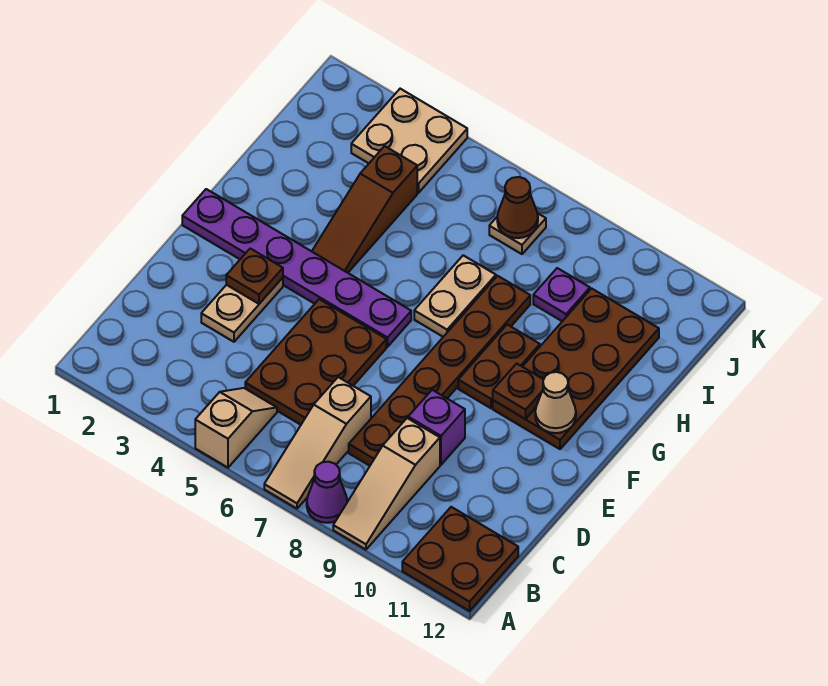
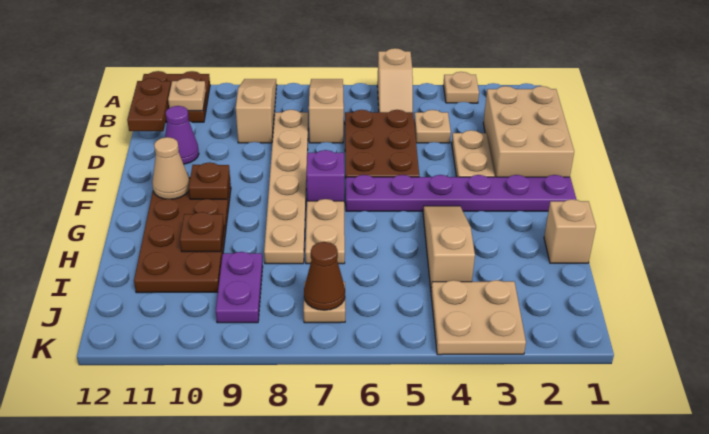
none -> tan plate A3 level 1
purple cone A8 level 1 -> purple cone D11 level 1
none -> tan plate B11 level 2
none -> tan brick C1:E2 level 1
none -> tan plate C4 level 1
brown plate C8:H8 level 1 -> tan plate C8:H8 level 1
purple brick D9 level 1 -> purple brick F7 level 1
brown plate E3 level 2 -> brown plate H10 level 2
brown plate F9:G9 level 1 -> brown plate B12:C12 level 2
brown slope G4:I4 level 1 top I -> tan slope G4:I4 level 1 top I
none -> tan brick H1 level 1
purple plate I9 level 1 -> purple plate I9:J9 level 1

